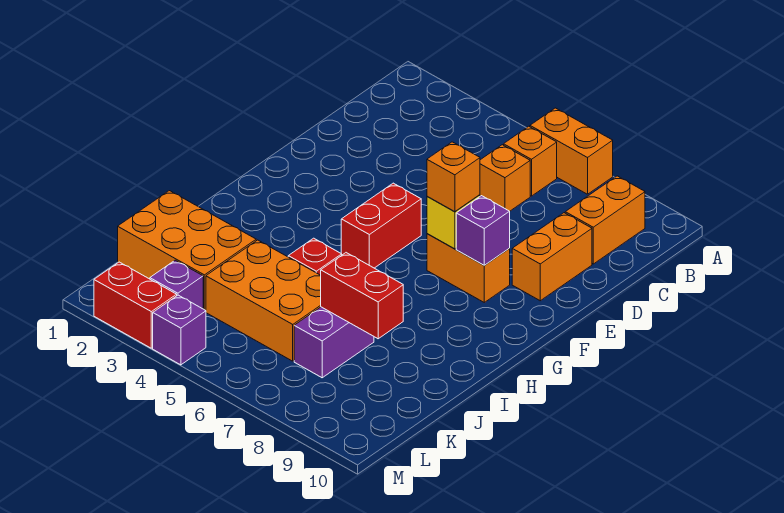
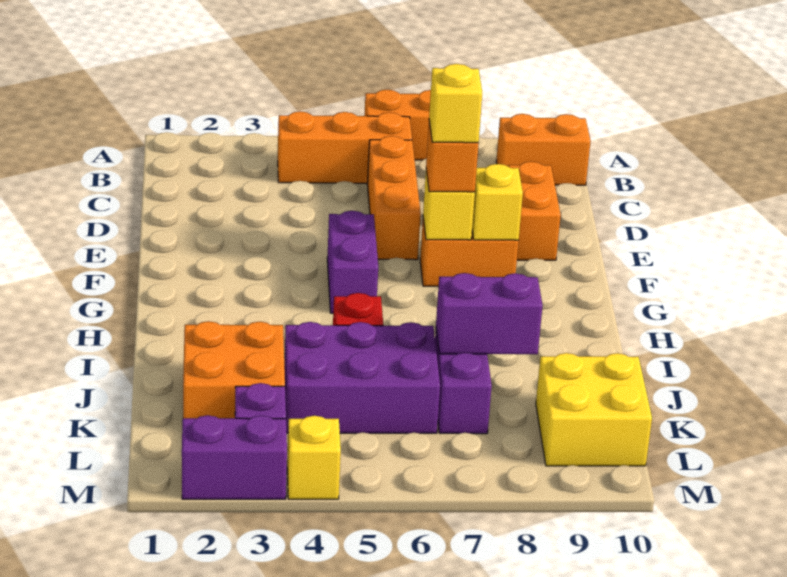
orange brick B6 level 1 -> orange brick B4:B6 level 1
orange brick B9:C9 level 1 -> orange brick B9:B10 level 1
orange brick C6 level 1 -> orange brick C6:E6 level 1
red brick F5:G5 level 1 -> purple brick F5:G5 level 1
none -> yellow brick F7 level 4
purple brick F8 level 2 -> yellow brick F8 level 2
orange brick J1:K3 level 1 -> orange brick J2:K3 level 1
orange brick J4:K6 level 1 -> purple brick J4:K6 level 1
red brick J7:J8 level 2 -> purple brick J7:J8 level 2
none -> yellow brick K9:L10 level 1
red brick M2:M3 level 1 -> purple brick M2:M3 level 1
purple brick M4 level 1 -> yellow brick M4 level 1

